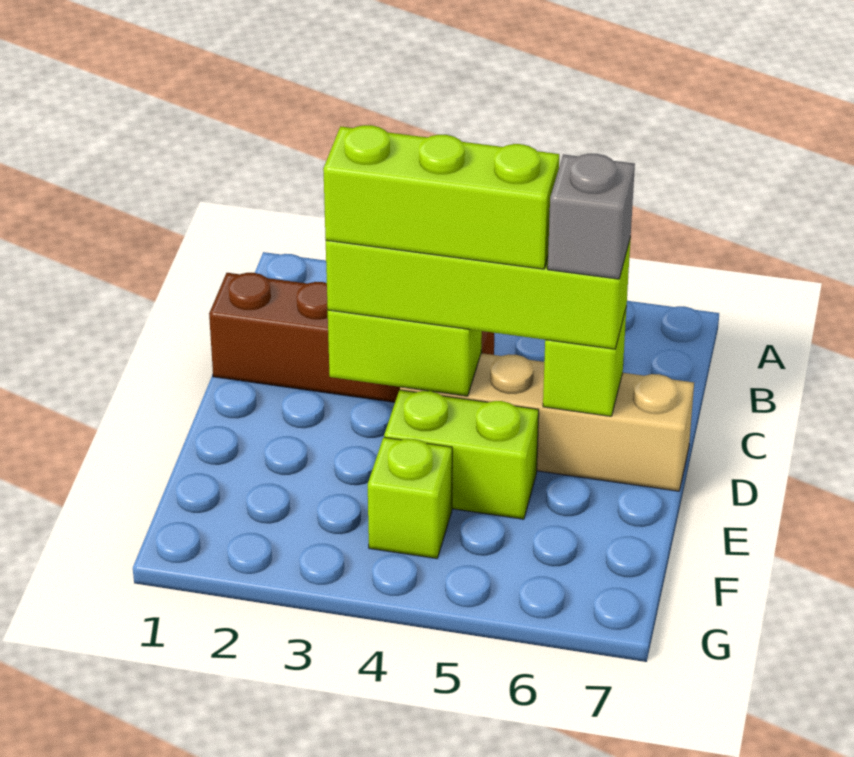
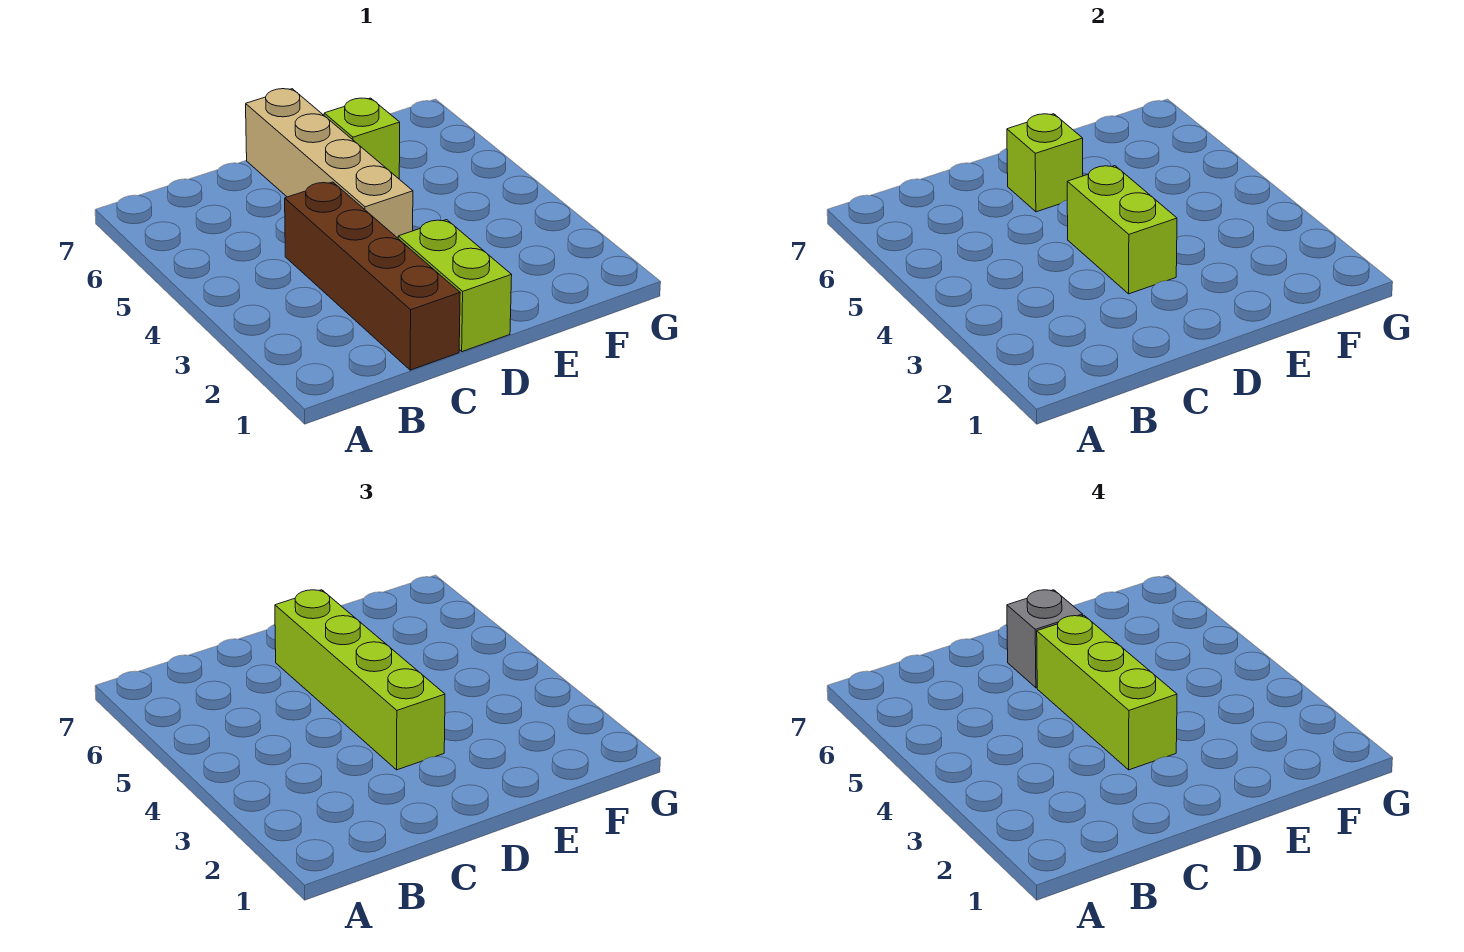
lime brick E4:E5 level 1 -> lime brick D1:D2 level 1
lime brick F4 level 1 -> lime brick E6 level 1

